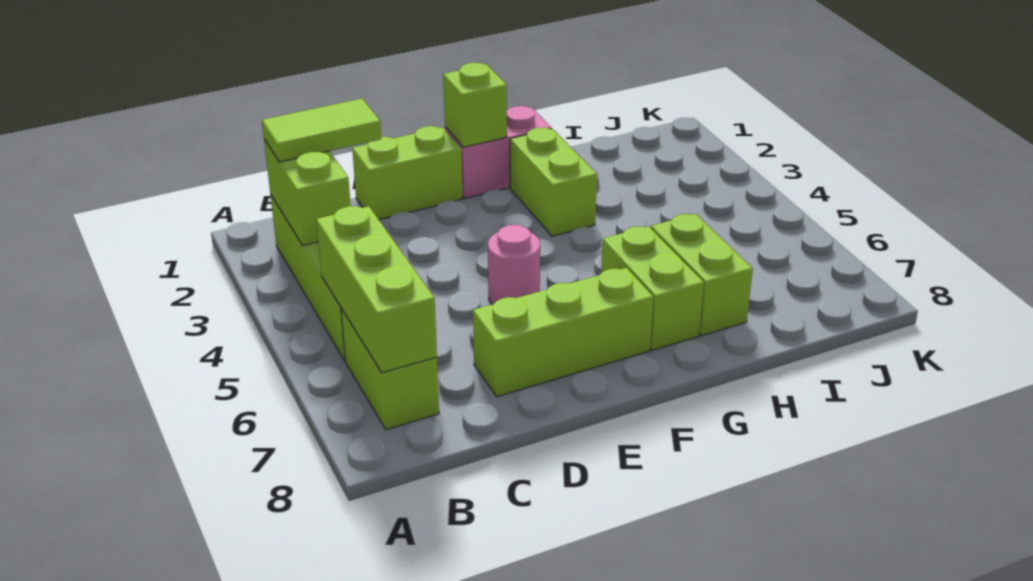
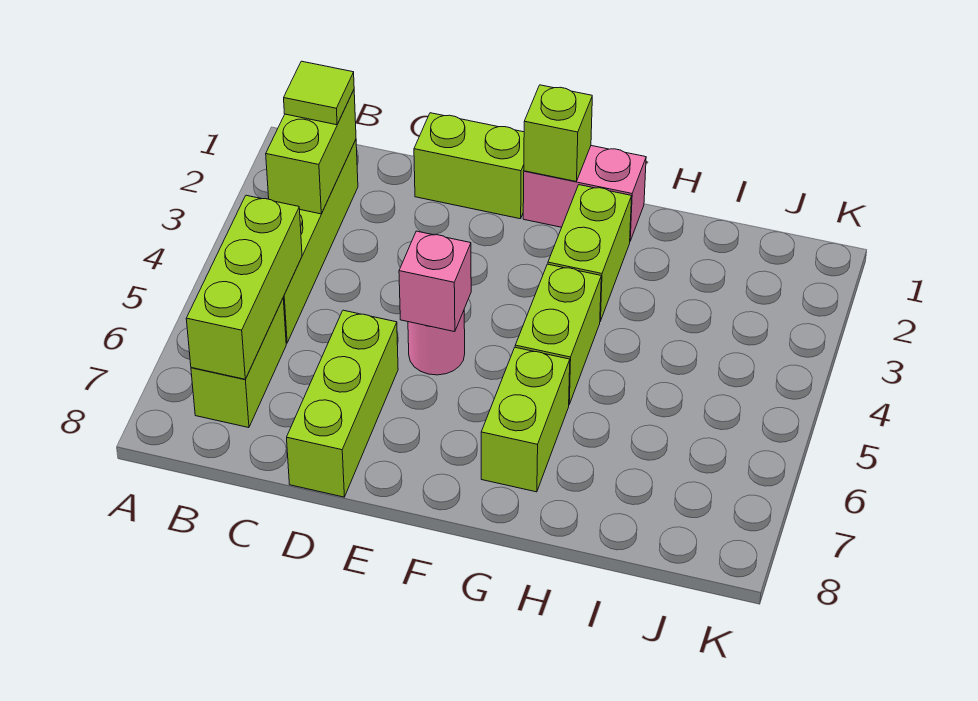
lime tile B2:C2 level 3 -> lime tile B2 level 3
lime brick D7:F7 level 1 -> lime brick D6:D8 level 1
none -> pink brick E5 level 2
lime brick H6:H7 level 1 -> lime brick G4:G5 level 1

